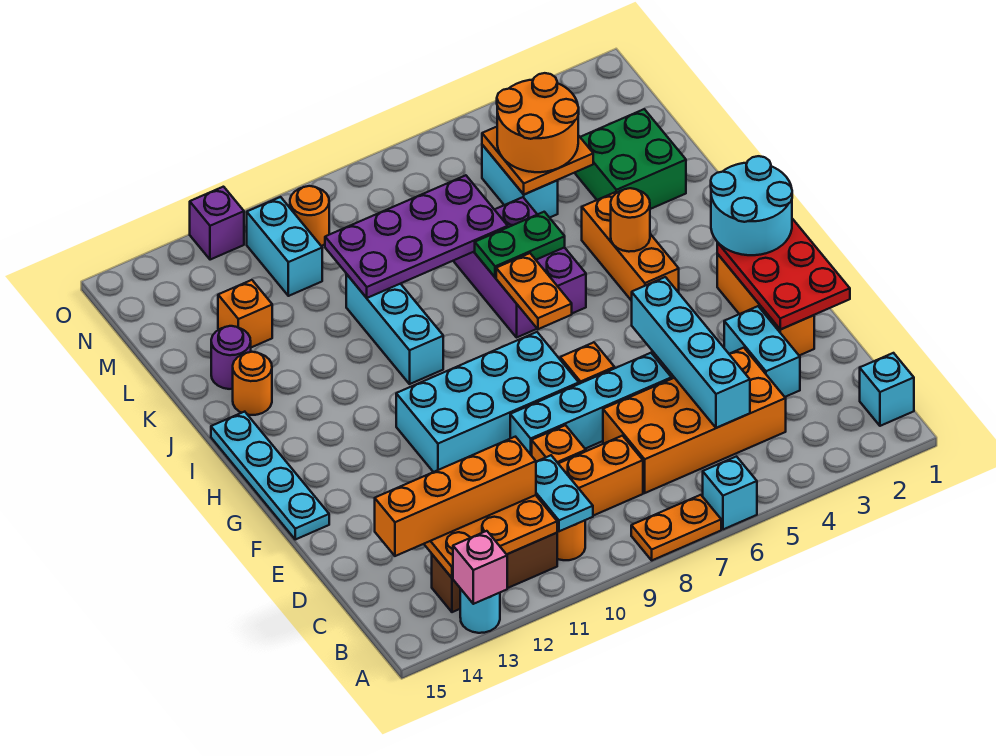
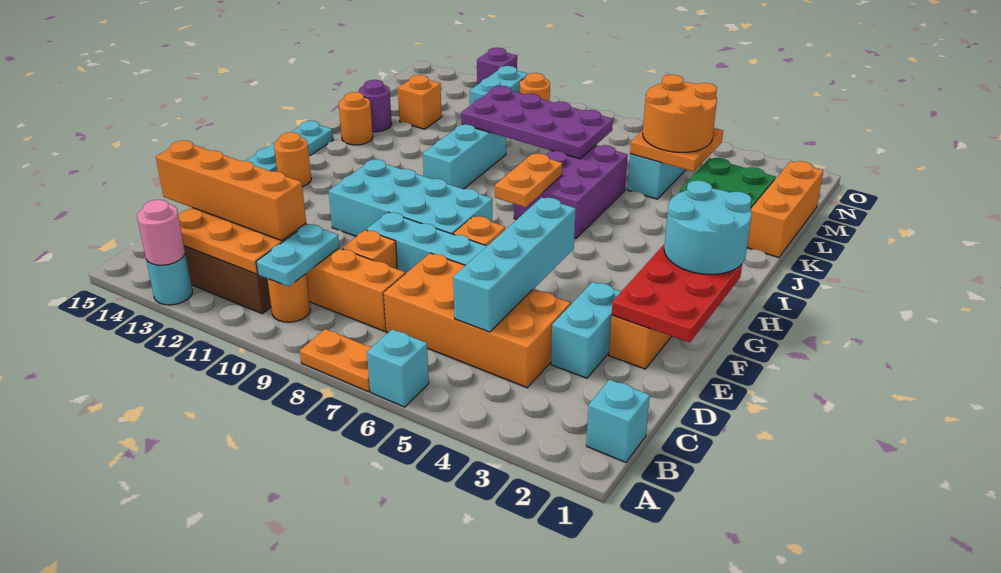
pink brick A13 level 2 -> pink round brick A13 level 2
orange brick H4:J4 level 1 -> orange brick K1:M1 level 1
orange round brick I4 level 2 -> orange round brick G14 level 1
green plate J6:J7 level 2 -> none

